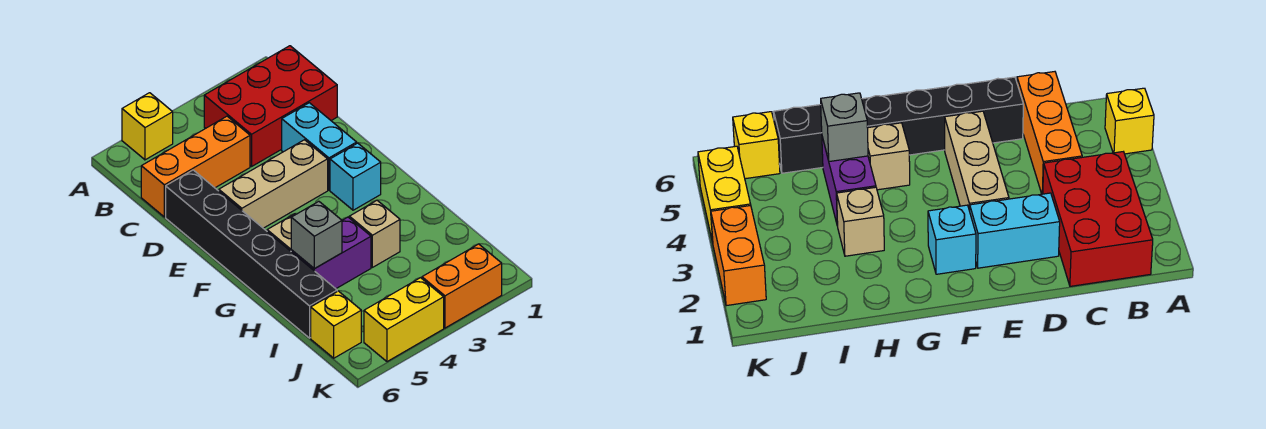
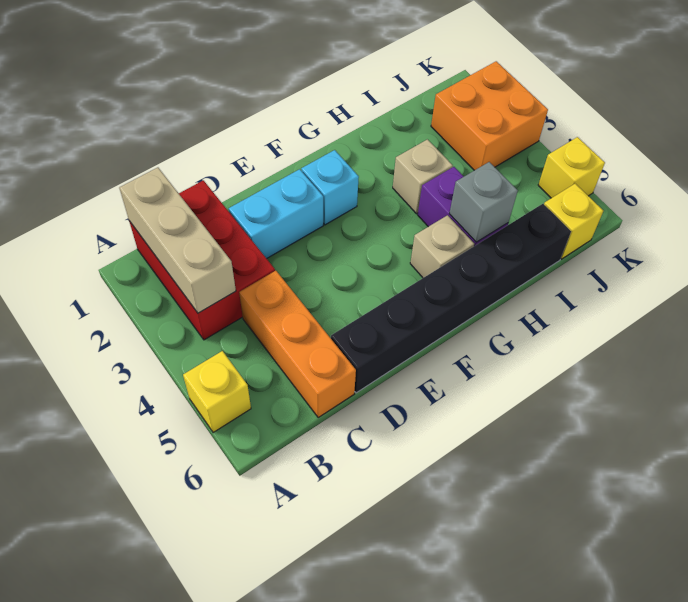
tan brick E3:E5 level 1 -> tan brick B1:B3 level 2
orange brick K2:K3 level 1 -> orange brick J2:K3 level 1
yellow brick K4:K5 level 1 -> yellow brick K5 level 1

